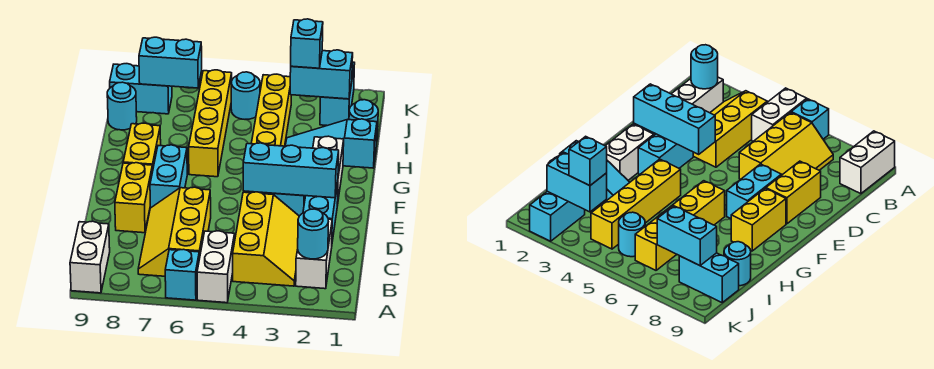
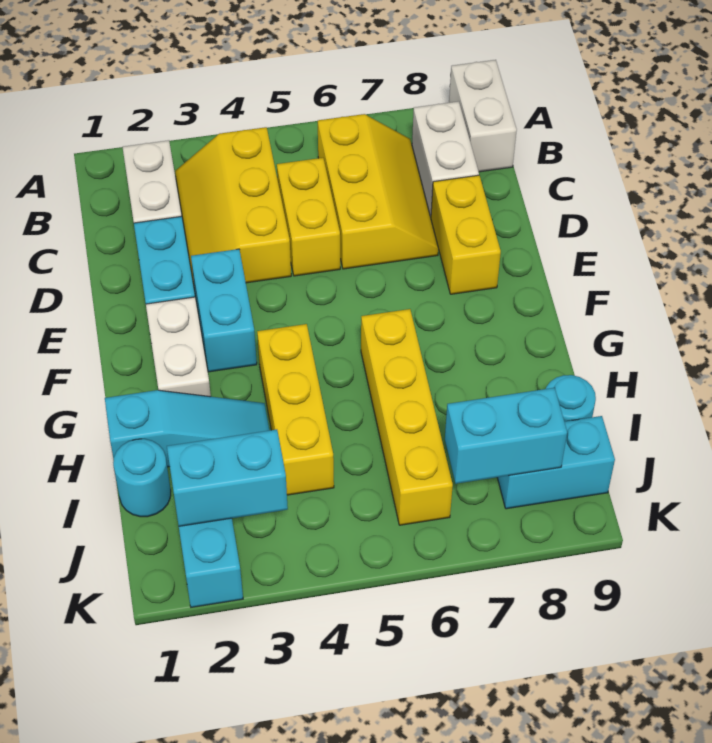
white brick A5:B5 level 1 -> white brick B8:C8 level 1
cyan brick A6 level 1 -> none
cyan round brick B2 level 2 -> none
cyan brick E2:E4 level 2 -> none
cyan brick E7:F7 level 1 -> none
yellow brick F8:G8 level 1 -> yellow brick C5:D5 level 1
yellow brick G4:J4 level 1 -> yellow brick G4:I4 level 1
cyan brick J3 level 3 -> none
cyan round brick J5 level 1 -> none

